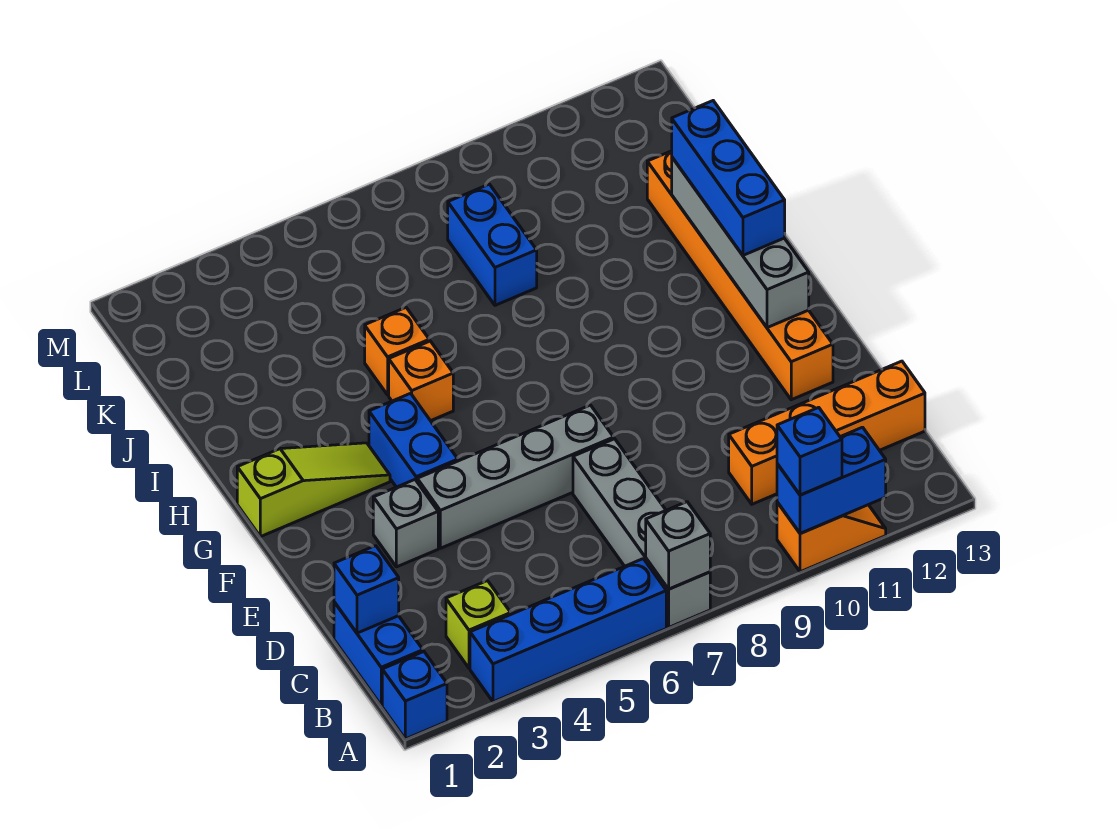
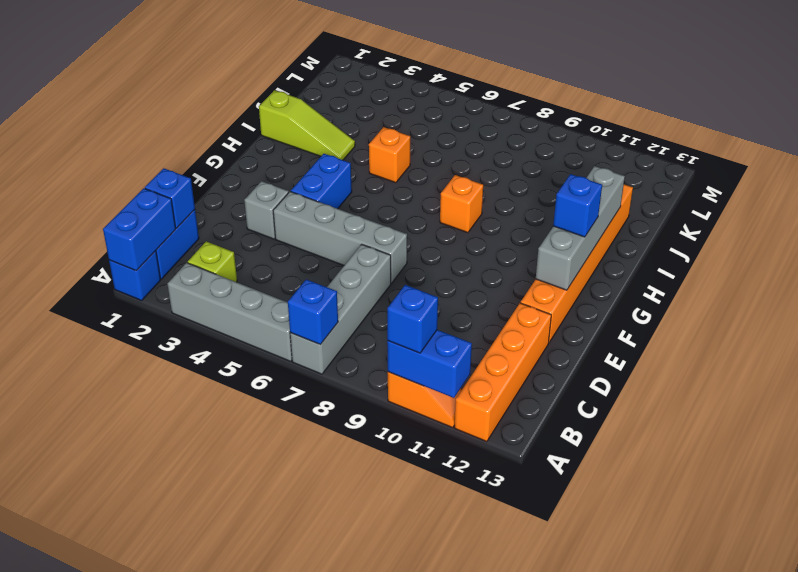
blue brick A3:A6 level 1 -> grey brick A3:A6 level 1
grey brick A7 level 2 -> blue brick A7 level 2
orange brick C10:C13 level 1 -> orange brick A12:D12 level 1
lime slope G1:G3 level 1 top 1 -> lime slope I1:I3 level 1 top 1
blue brick G12:I12 level 3 -> blue brick G12 level 3
orange brick H5 level 1 -> orange brick H8 level 1
blue brick J8:K8 level 1 -> blue brick A1:B1 level 2

